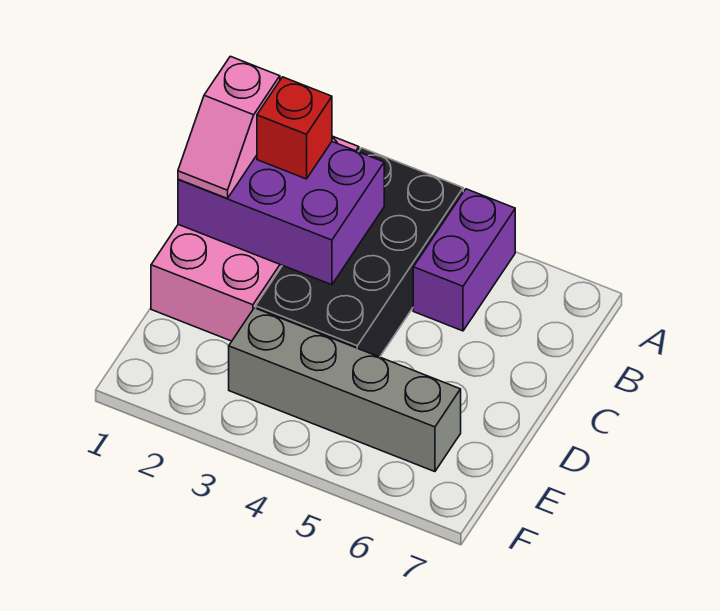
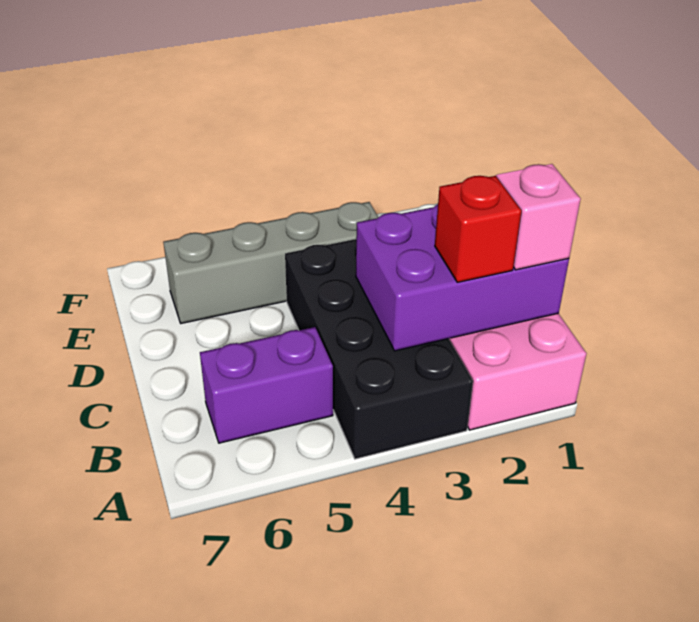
purple brick A5:B5 level 1 -> purple brick B5:B6 level 1

